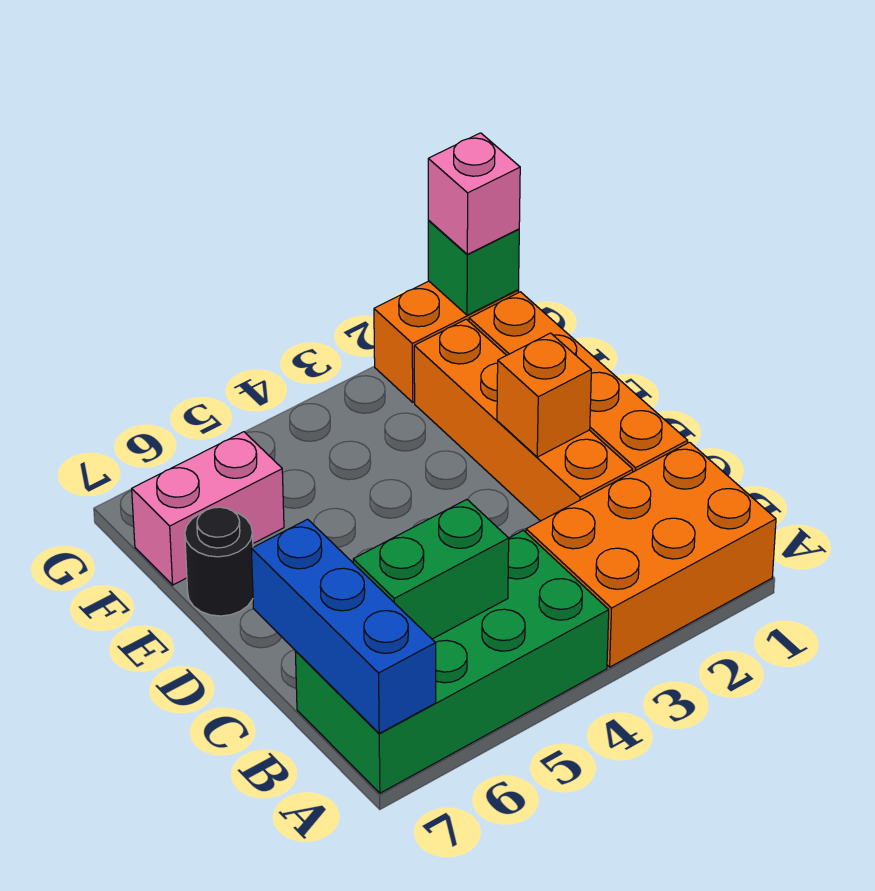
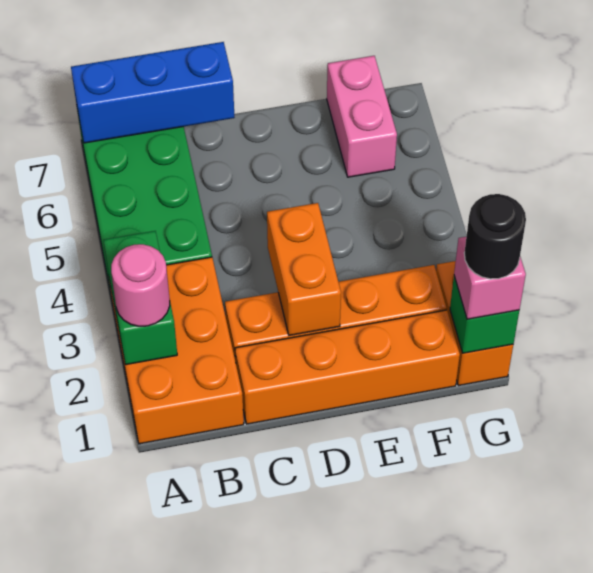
none -> pink round brick A2 level 3
green brick B5:B6 level 2 -> green brick A2:A3 level 2
orange brick D2 level 2 -> orange brick D2:D3 level 2
black round brick E7 level 1 -> black round brick G1 level 4

